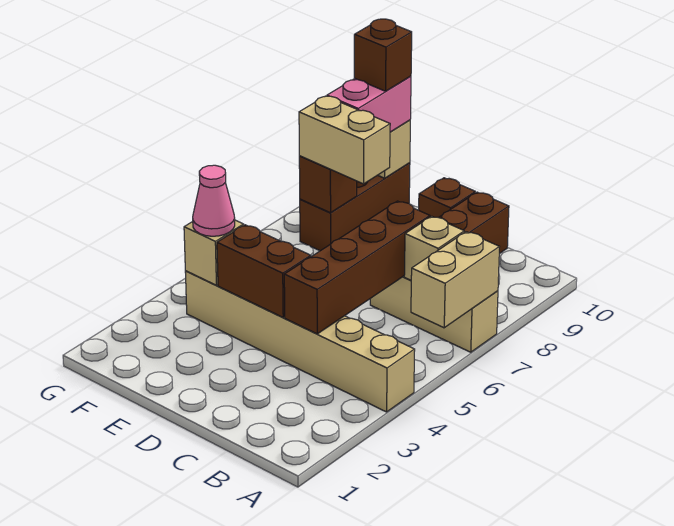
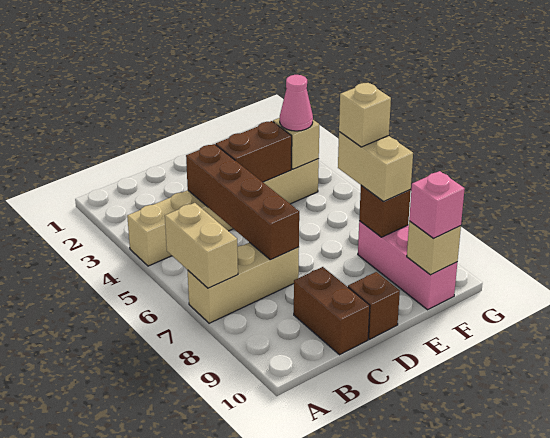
tan brick B7 level 2 -> tan brick F7 level 4
tan brick E8:F8 level 3 -> tan brick F7:F8 level 3
brown brick F8:F10 level 1 -> pink brick F8:F10 level 1
pink brick F9:F10 level 3 -> pink brick F10 level 3
brown brick F10 level 4 -> none

